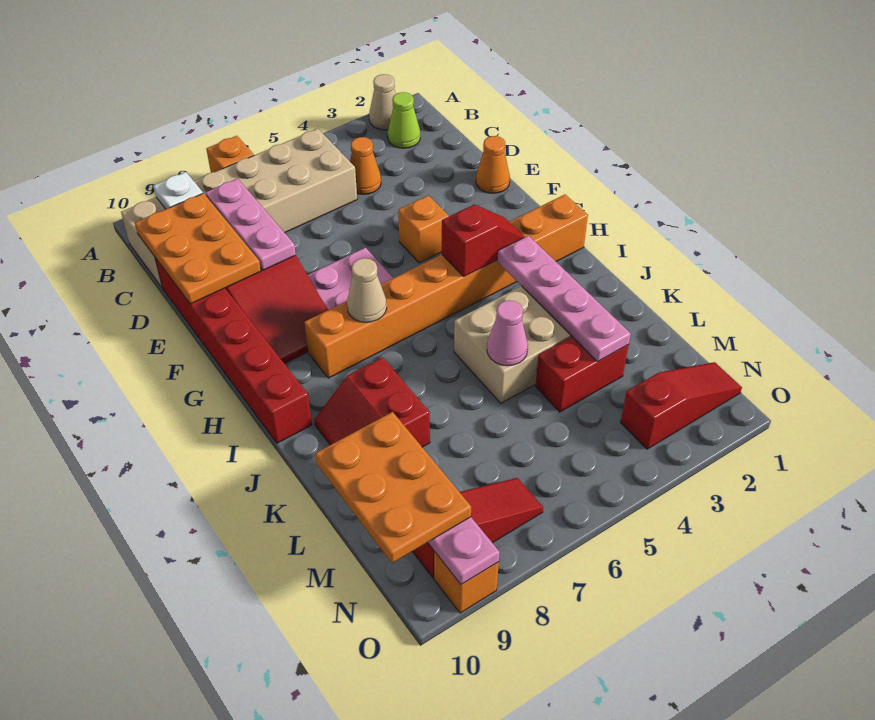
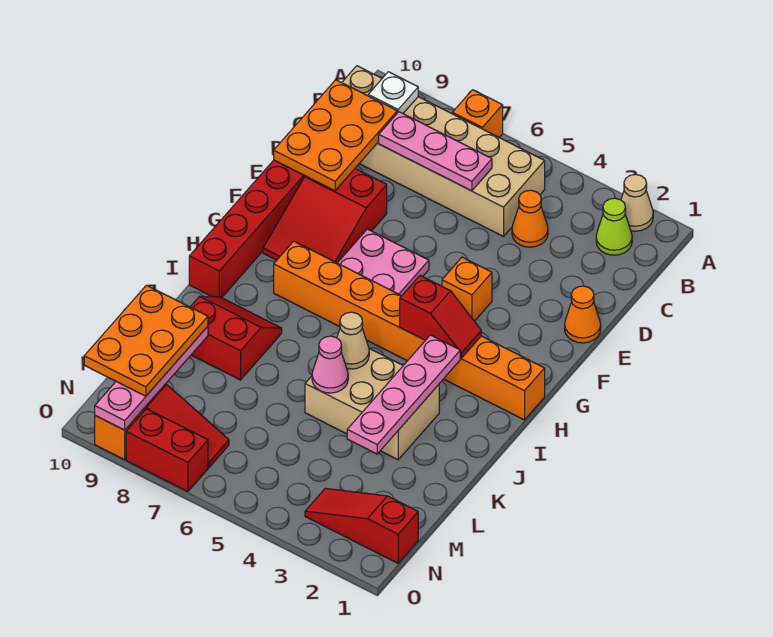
pink plate C8:E8 level 2 -> pink plate C6:C8 level 2
tan cone H7 level 2 -> tan cone J5 level 2
red slope J8:K9 level 1 top 8 -> red slope J8:K9 level 1 top K
red brick L3:L4 level 1 -> red brick O7:O8 level 1
red slope N1:N3 level 1 top 3 -> red slope N1:N3 level 1 top 1

